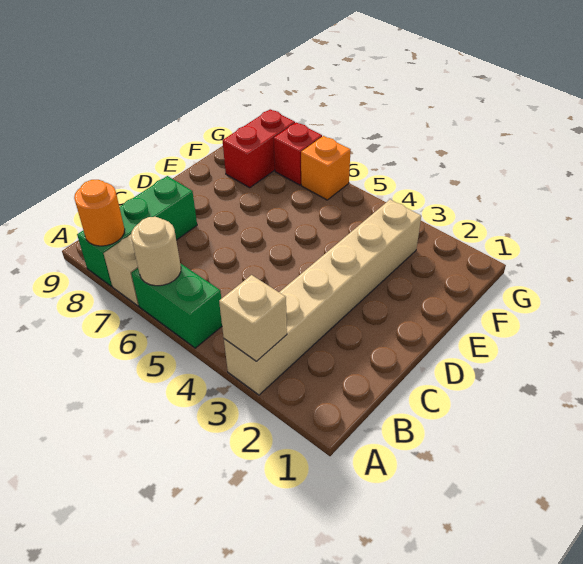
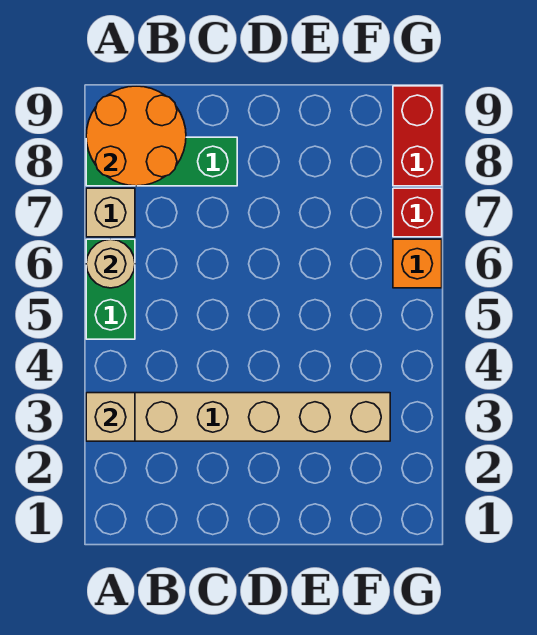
orange round brick A8 level 2 -> orange round brick A8:B9 level 2
red brick F8:G8 level 1 -> red brick G8:G9 level 1

